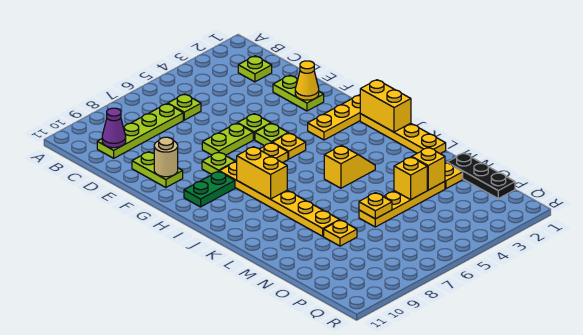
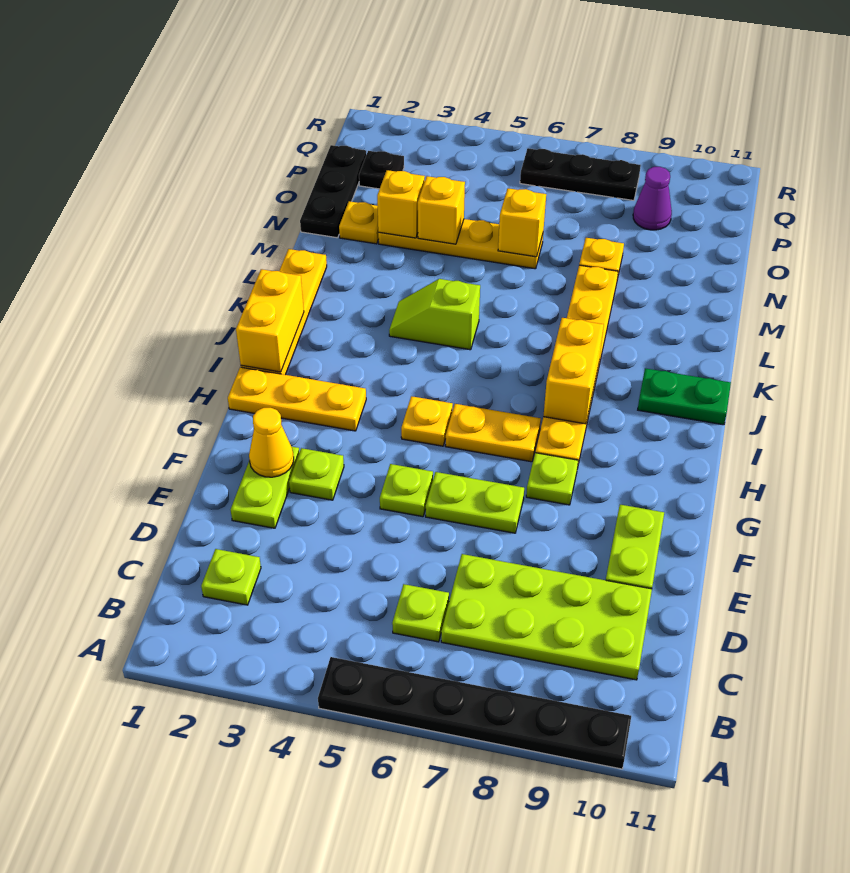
none -> black plate A5:A10 level 1
lime plate C7:C10 level 1 -> lime plate C7:D10 level 1
purple cone C10 level 2 -> purple cone P9 level 1
tan round brick F10 level 2 -> none
lime plate G5 level 1 -> lime plate F3 level 1
green plate H9:H10 level 1 -> green plate J10:J11 level 1
yellow slope K4:K5 level 1 top 5 -> lime slope K4:K5 level 1 top 5
yellow plate N6 level 2 -> yellow brick N6 level 2
none -> black plate P2 level 1
none -> black plate Q6:Q8 level 1

